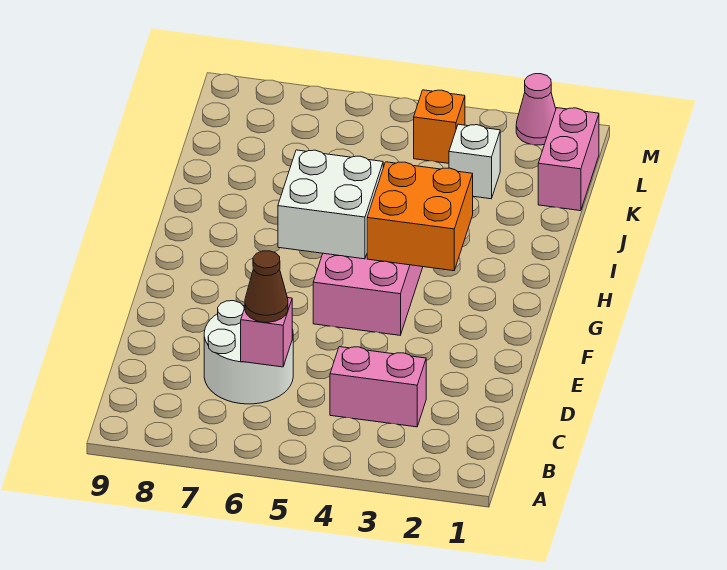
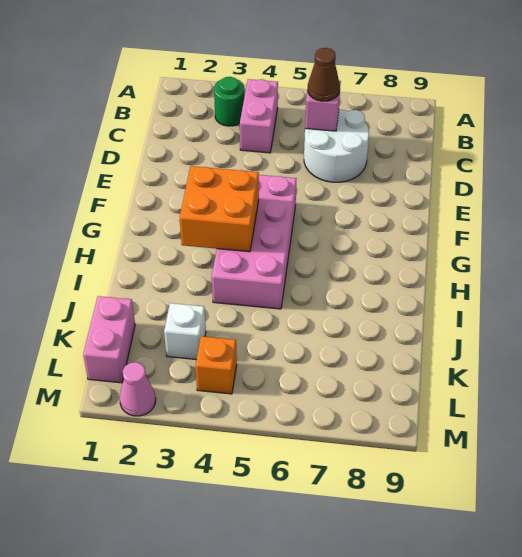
none -> green round brick B3 level 1
pink brick C3:C4 level 1 -> pink brick B4:C4 level 1
white brick G5:H6 level 2 -> none

